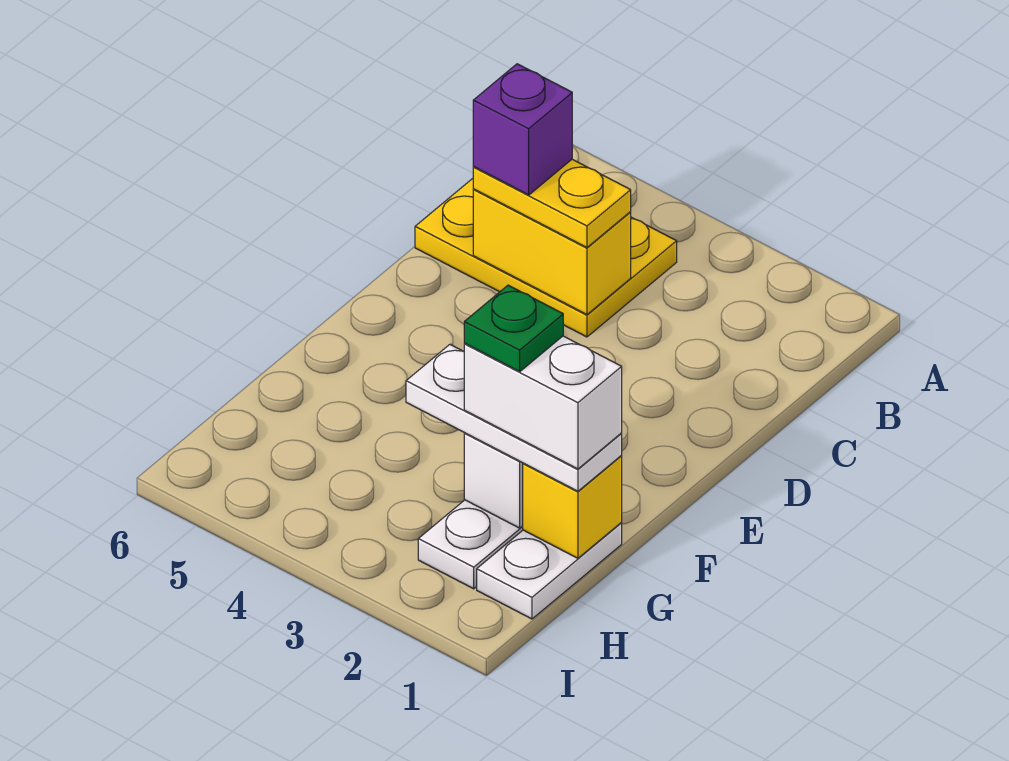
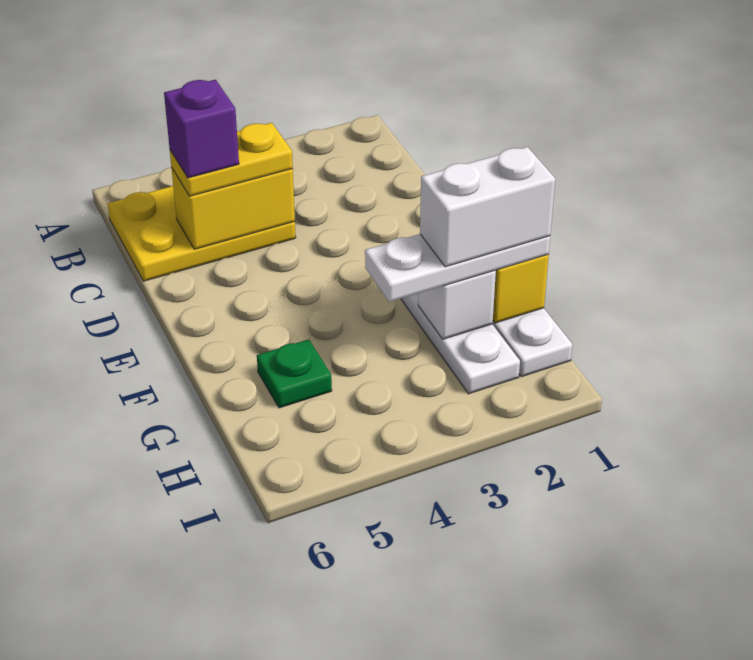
green plate G2 level 5 -> green plate G5 level 1

